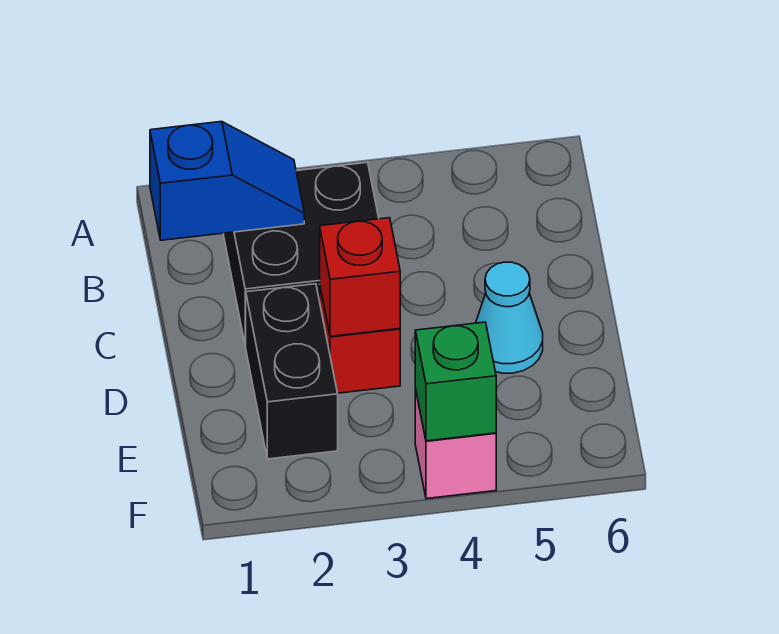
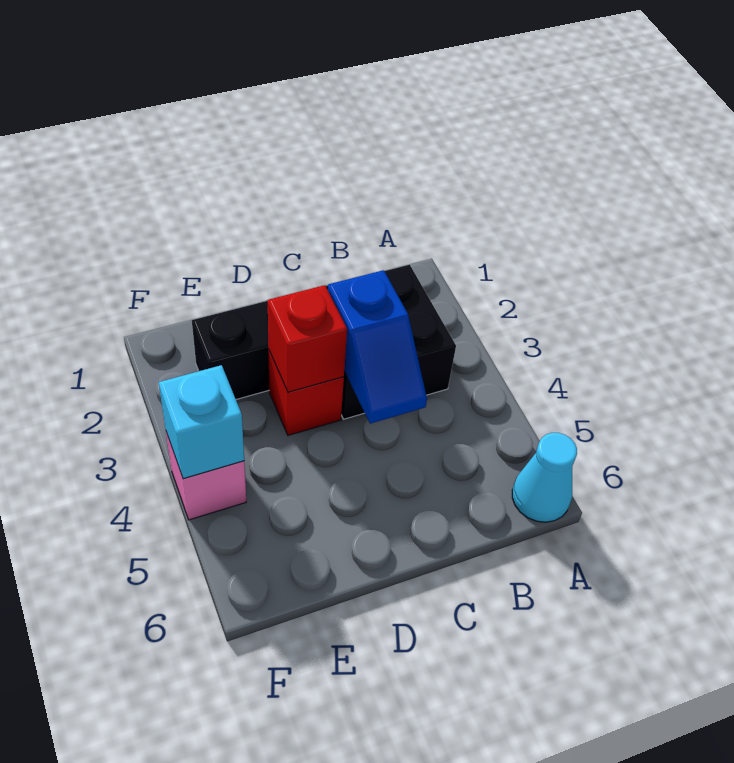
blue slope B1:B2 level 2 top 1 -> blue slope C3:C4 level 2 top 3
cyan cone D5 level 1 -> cyan cone A6 level 1
green brick F4 level 2 -> cyan brick F4 level 2

